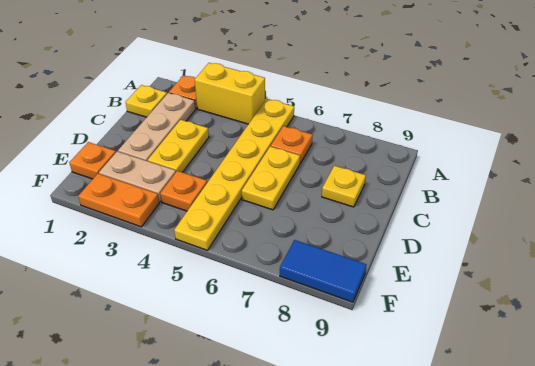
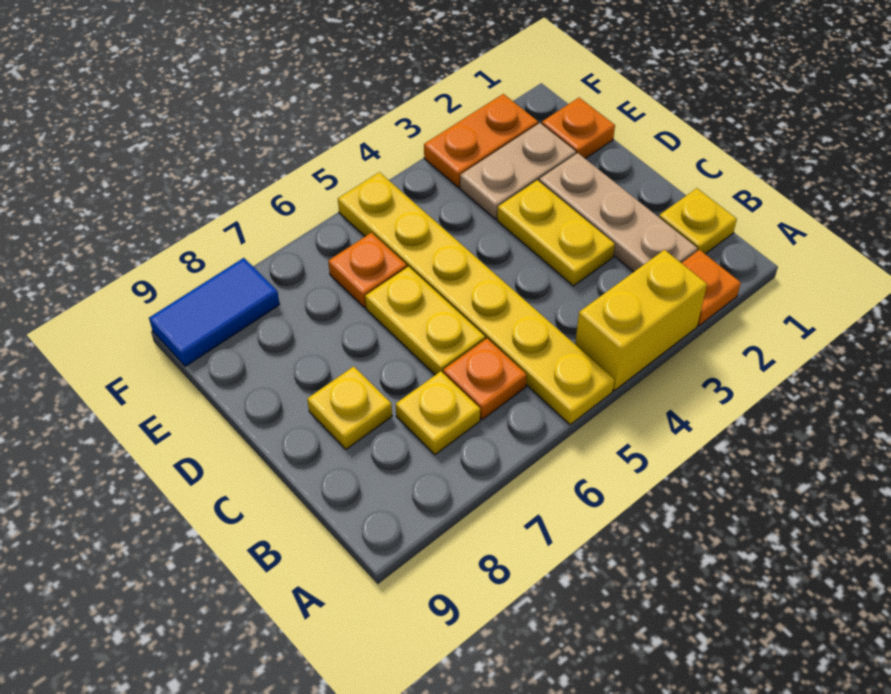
none -> yellow plate B7 level 1
orange plate E4 level 1 -> orange plate E6 level 1

